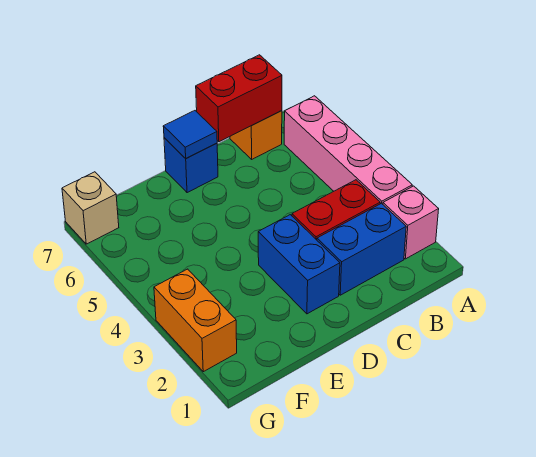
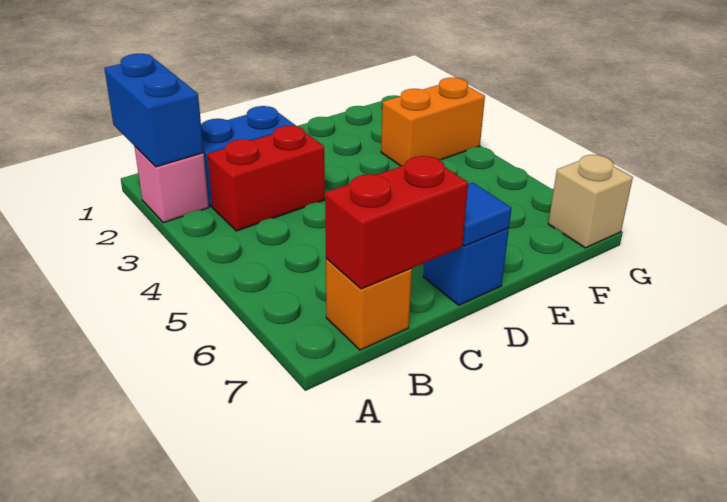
pink brick A3:A6 level 1 -> none
blue brick D2:D3 level 1 -> blue brick A1:A2 level 2
orange brick G2:G3 level 1 -> orange brick F3:G3 level 1

